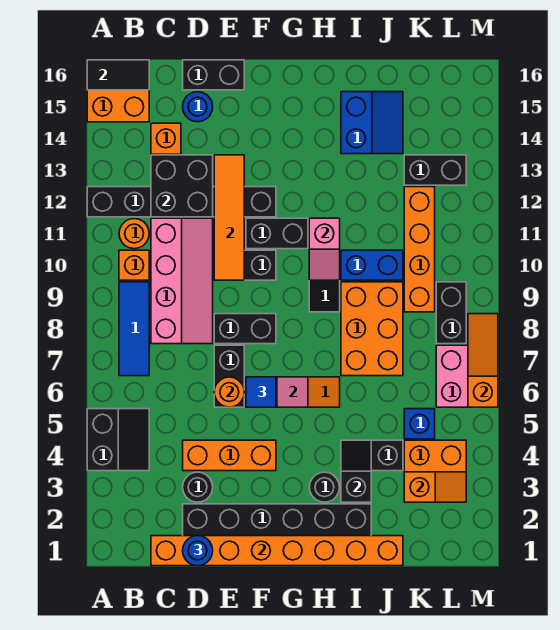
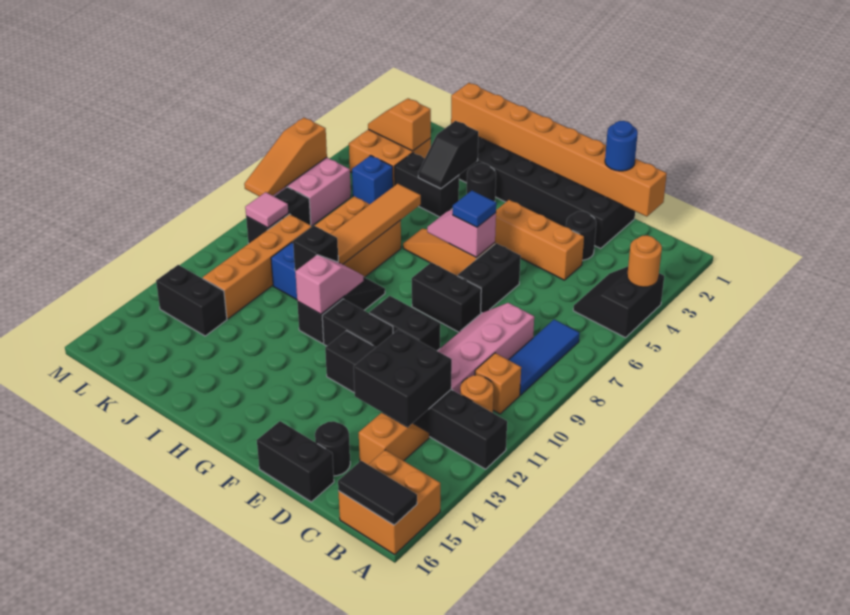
blue round brick D15 level 1 -> black round brick D15 level 1
orange round brick E6 level 2 -> orange round brick A4 level 2
orange tile E10:E13 level 2 -> orange tile I6:I9 level 2
none -> black brick I10 level 2
blue slope I14:J15 level 1 top I -> none
none -> pink tile L9 level 2

